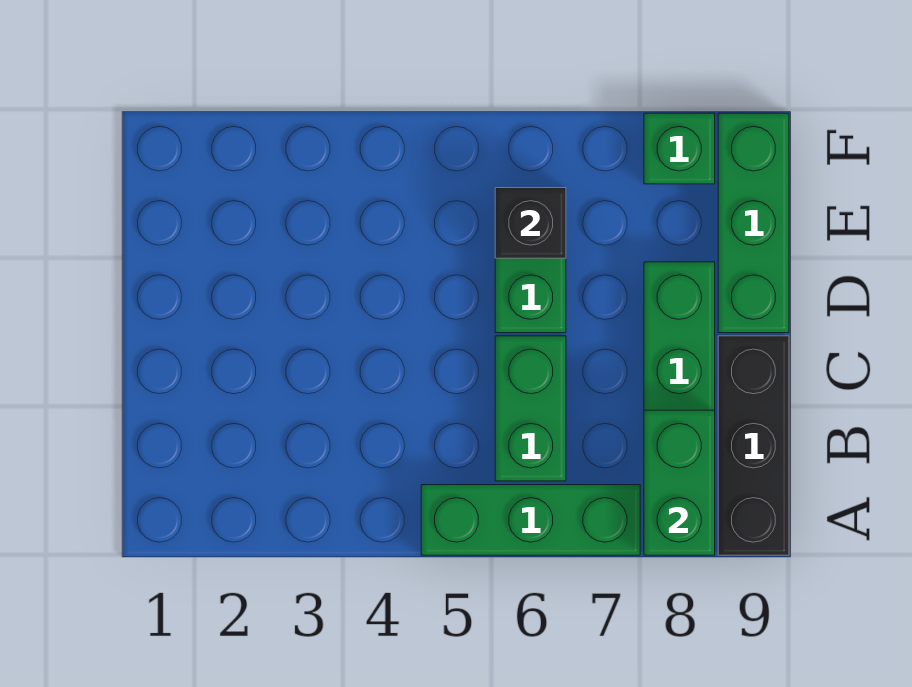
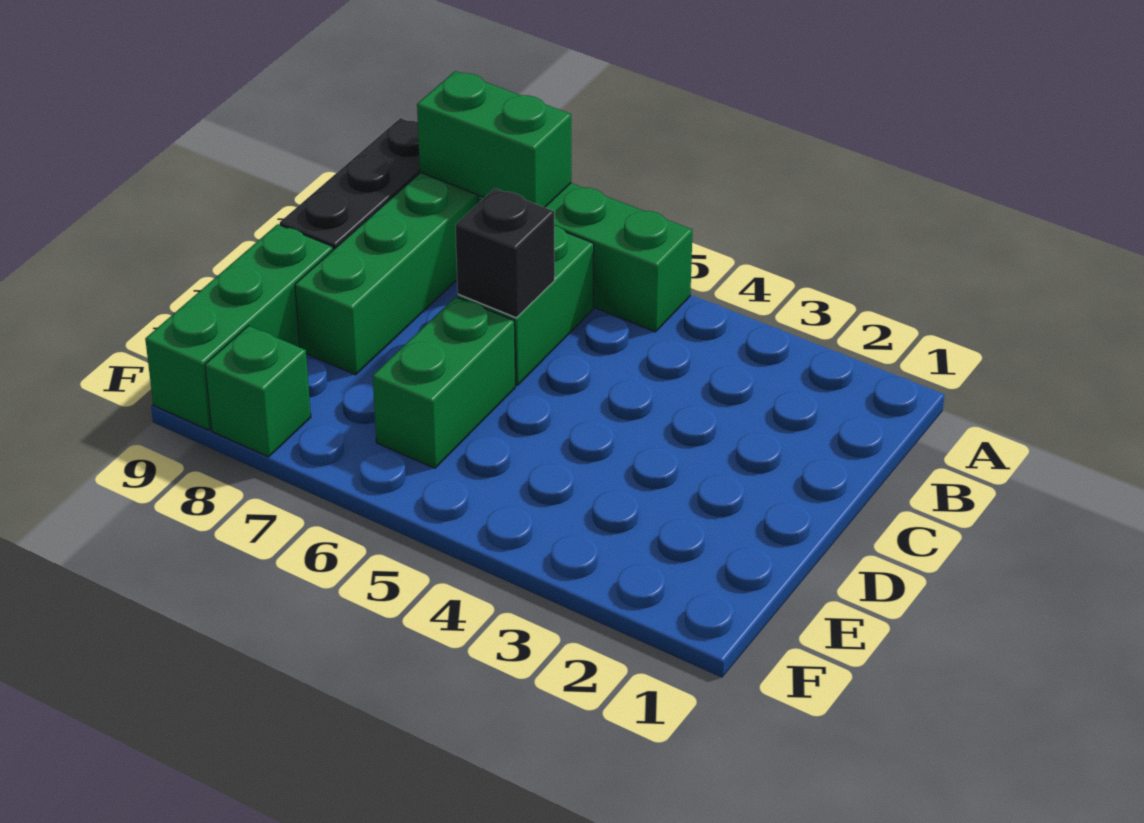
green brick A8:B8 level 2 -> green brick A7:A8 level 2
black brick E6 level 2 -> black brick C6 level 2

